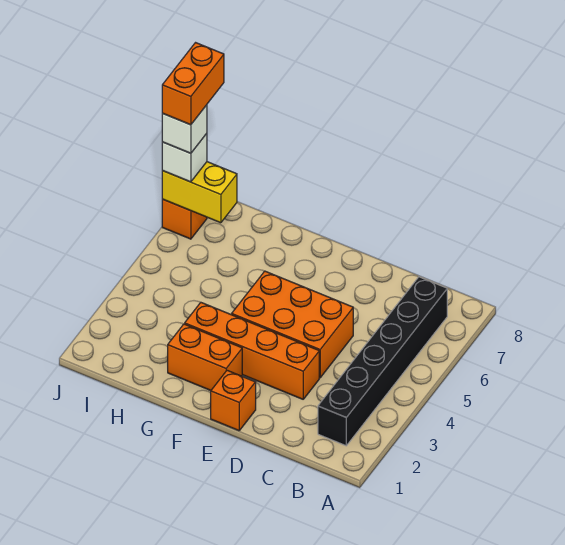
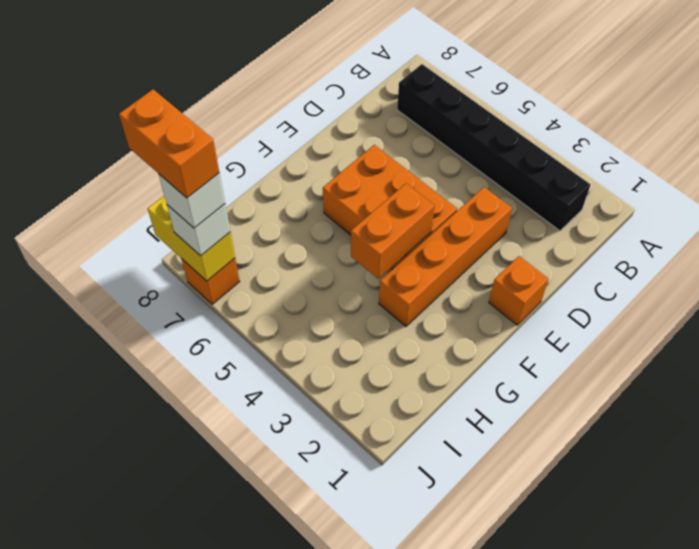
orange brick D4:F5 level 1 -> orange brick E4:F6 level 1
orange brick F2:G2 level 1 -> orange brick F4:G4 level 2
yellow brick I7:J7 level 2 -> yellow brick J7:J8 level 2

